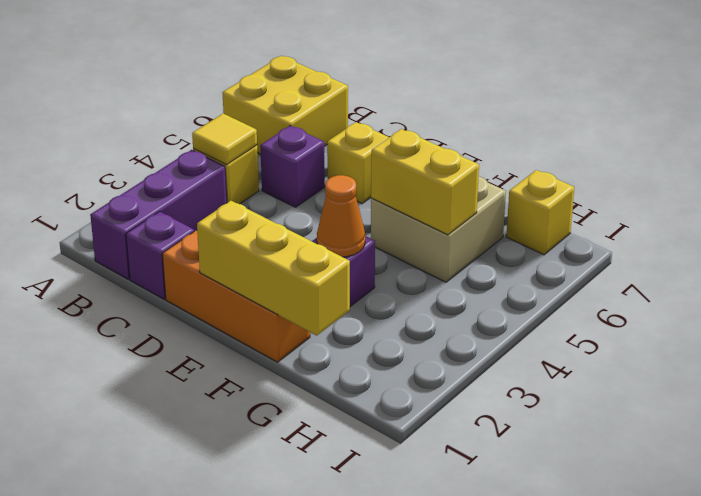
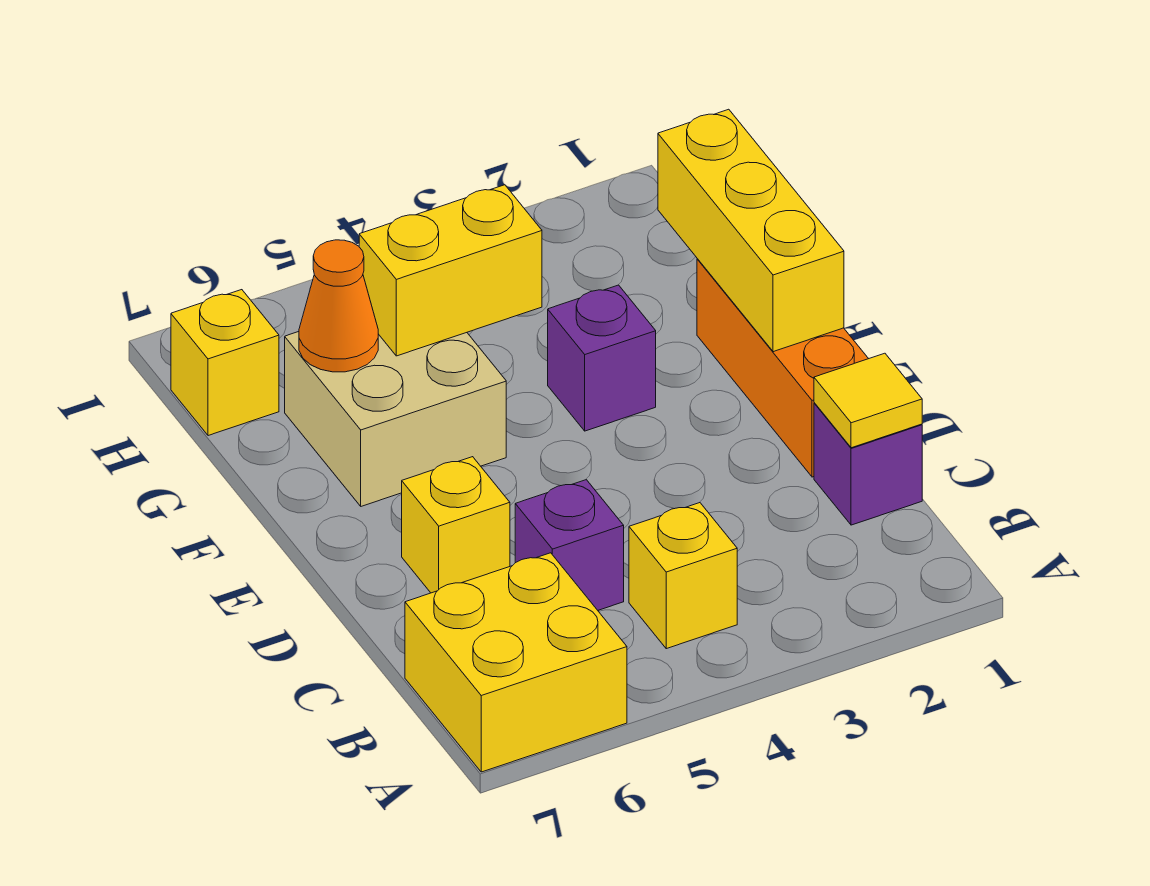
purple brick B1:B3 level 1 -> none
yellow tile B4 level 2 -> yellow tile C1 level 2
orange cone F3 level 2 -> orange cone G6 level 2
yellow brick F5:G5 level 2 -> yellow brick G4:G5 level 2

